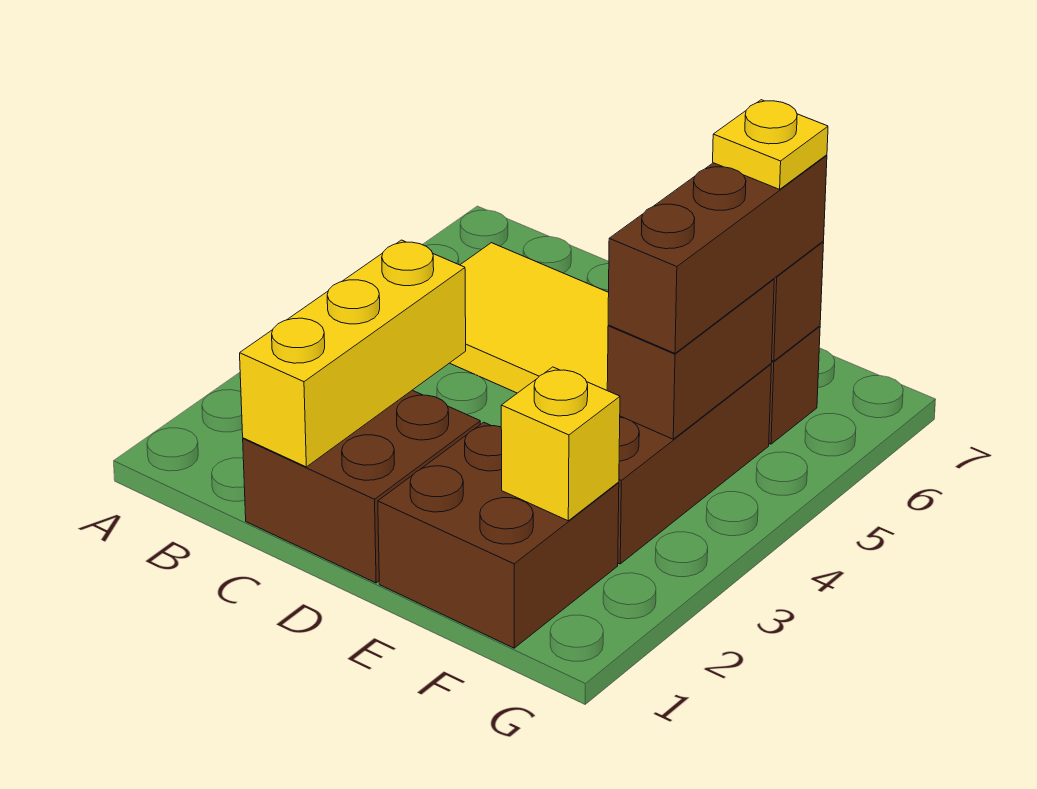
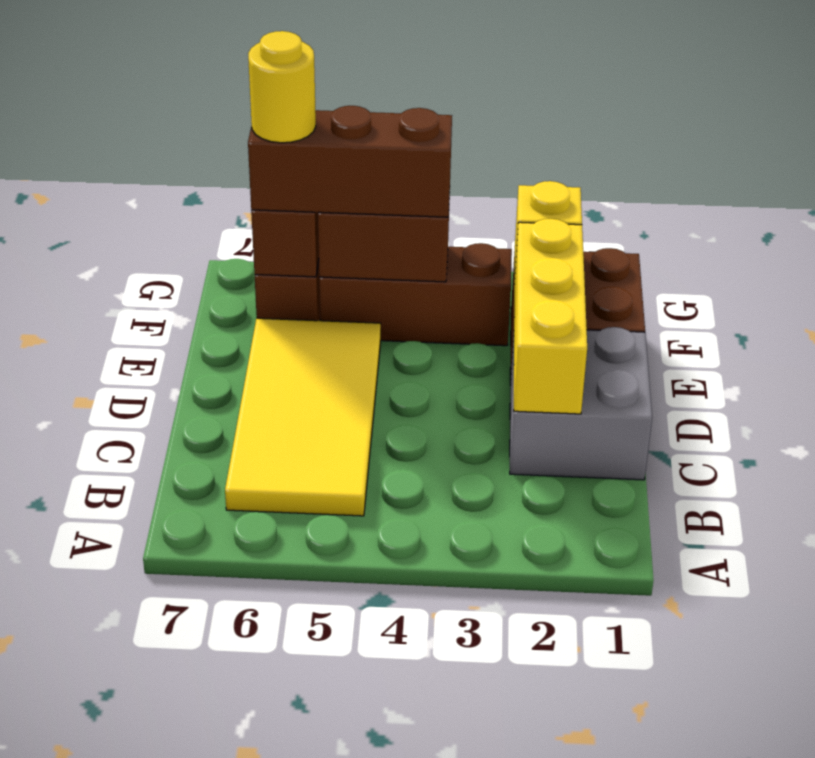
brown brick C1:D2 level 1 -> grey brick C1:D2 level 1
yellow brick C1:C3 level 2 -> yellow brick C2:E2 level 2
yellow plate F6 level 4 -> yellow round brick F6 level 4

